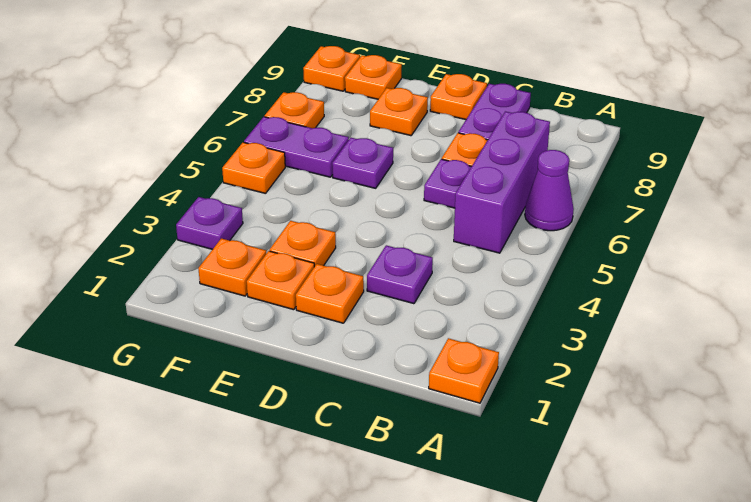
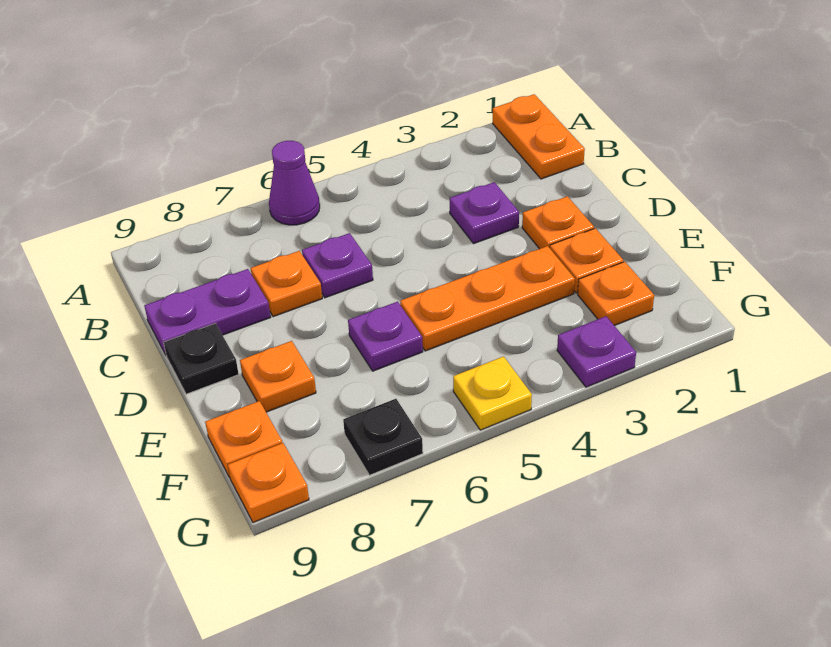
orange plate A1 level 1 -> orange plate A1:B1 level 1
purple brick B5:B7 level 1 -> none
orange plate D9 level 1 -> black plate D9 level 1
orange plate E3 level 1 -> orange plate E3:E5 level 1
purple plate F6:G6 level 1 -> none
orange plate G5 level 1 -> yellow plate G5 level 1
orange plate G7 level 1 -> black plate G7 level 1

